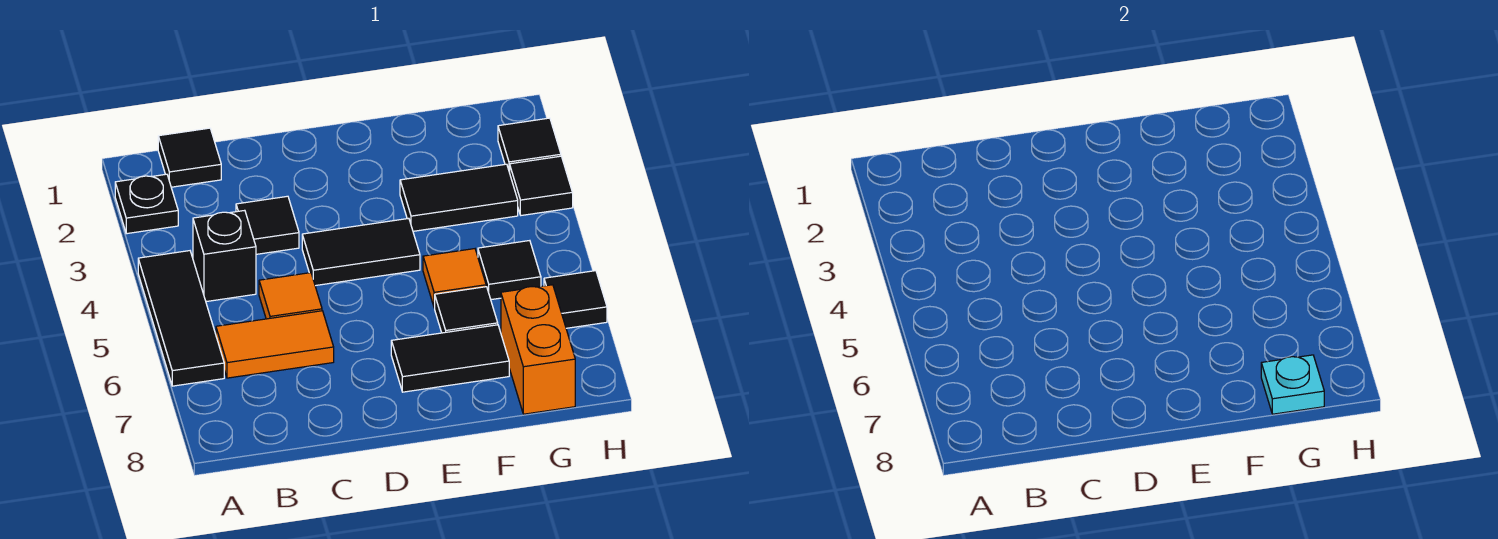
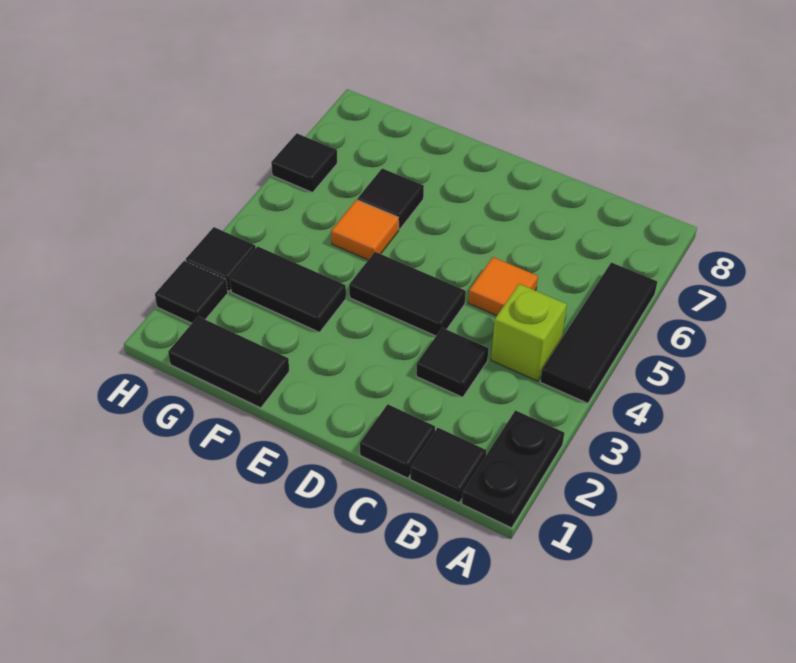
black plate A2 level 1 -> black plate A1:A2 level 1
black brick B4 level 1 -> lime brick B4 level 1
orange tile B6:C6 level 1 -> none
black tile E7:F7 level 1 -> black tile F1:G1 level 1
black tile G5 level 1 -> black tile C1 level 1
orange brick G7:G8 level 1 -> none
cyan plate G8 level 2 -> none

